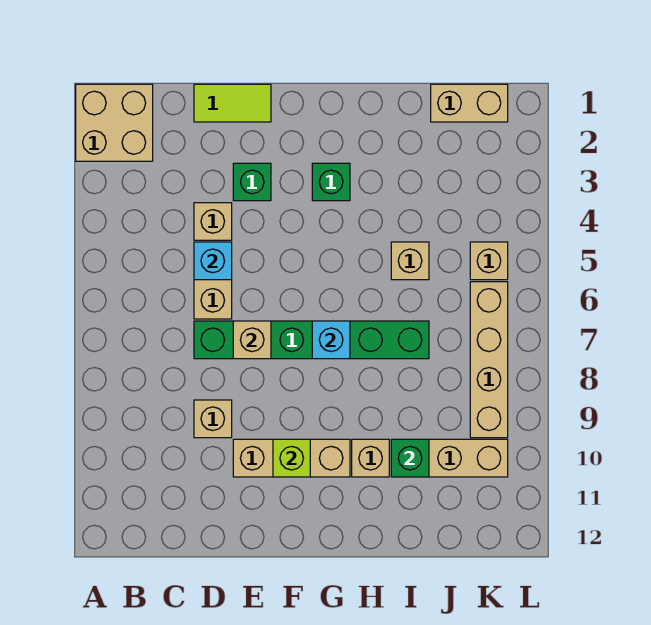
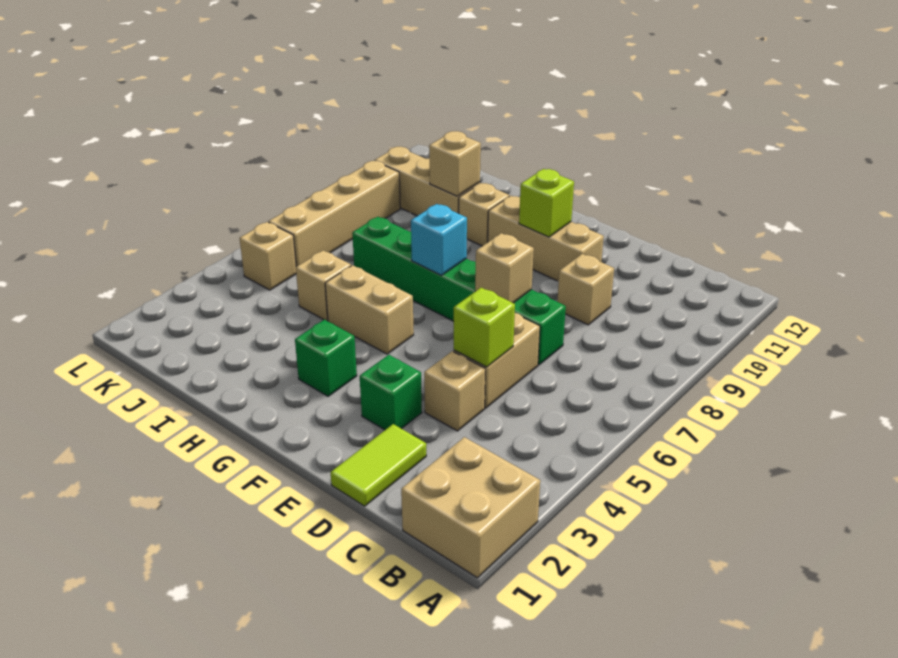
lime tile D1:E1 level 1 -> lime tile D1:D2 level 1
cyan brick D5 level 2 -> lime brick D5 level 2
green brick I10 level 2 -> tan brick I10 level 2
tan brick J1:K1 level 1 -> tan brick G5:H5 level 1

